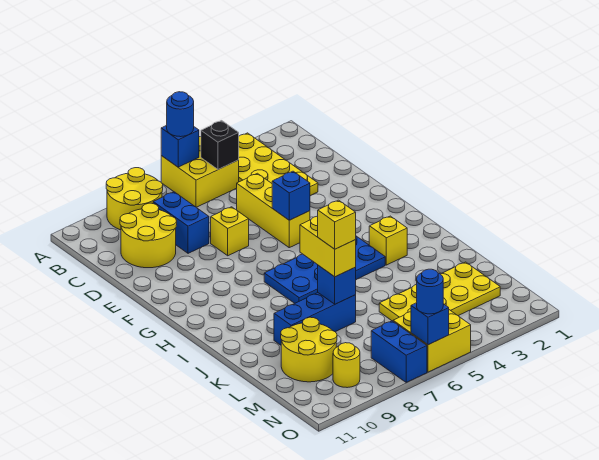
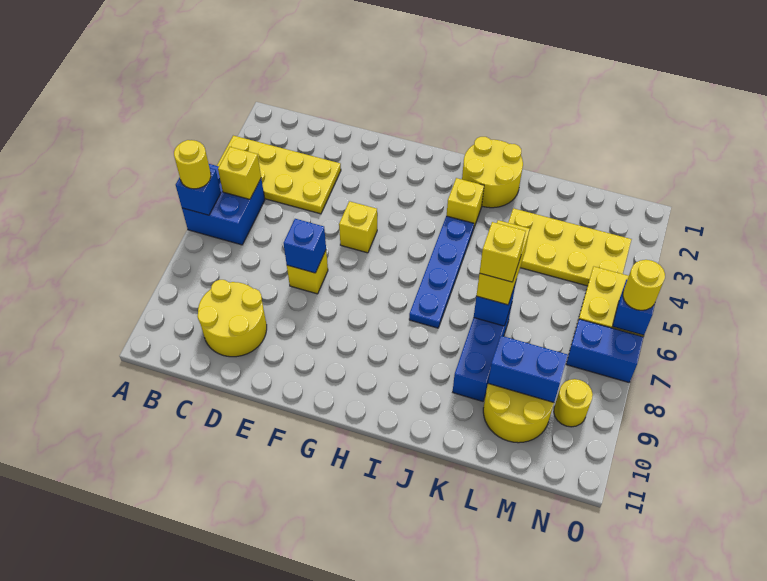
yellow brick A5:B6 level 1 -> blue brick A5:B6 level 1
blue round brick A6 level 3 -> yellow round brick A6 level 3
yellow round brick A8:B9 level 1 -> yellow round brick I1:J2 level 1
black brick B5 level 2 -> yellow brick B5 level 2
blue brick C8:D8 level 1 -> blue brick L9:M9 level 2
yellow brick D5:F5 level 1 -> yellow brick F5 level 1
blue brick F5 level 2 -> blue brick E7 level 2
blue plate H4:I7 level 1 -> blue plate I4:I7 level 1
yellow brick J7:K7 level 3 -> yellow brick K6:K7 level 3
yellow plate L2:M5 level 1 -> yellow plate K3:N4 level 1
blue round brick O6 level 3 -> yellow round brick O6 level 3

